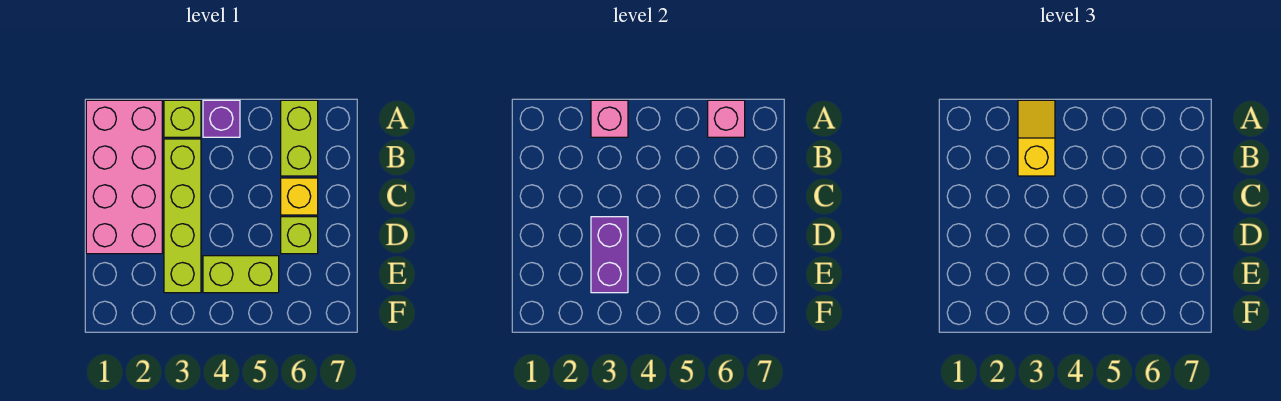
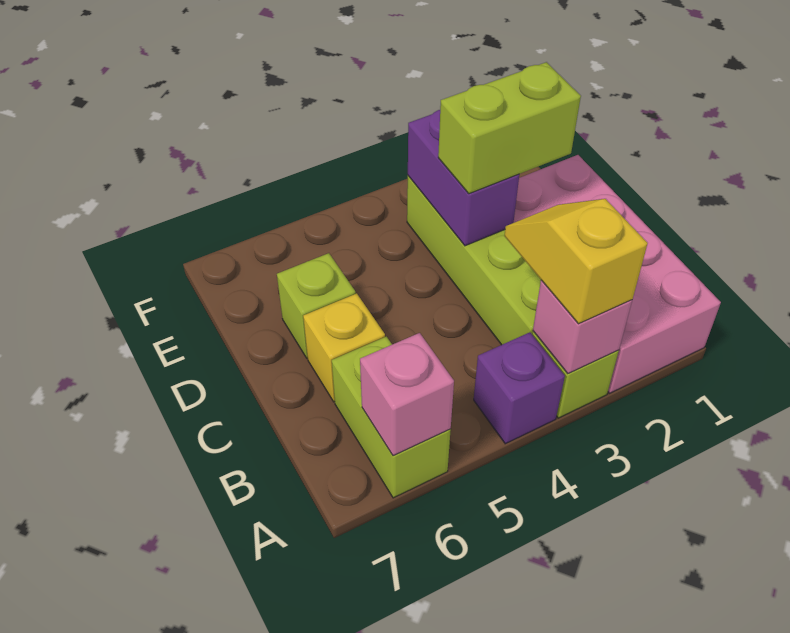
yellow slope A3:B3 level 3 top B -> yellow slope A3:B3 level 3 top A
lime brick E4:E5 level 1 -> lime brick D2:D3 level 3

